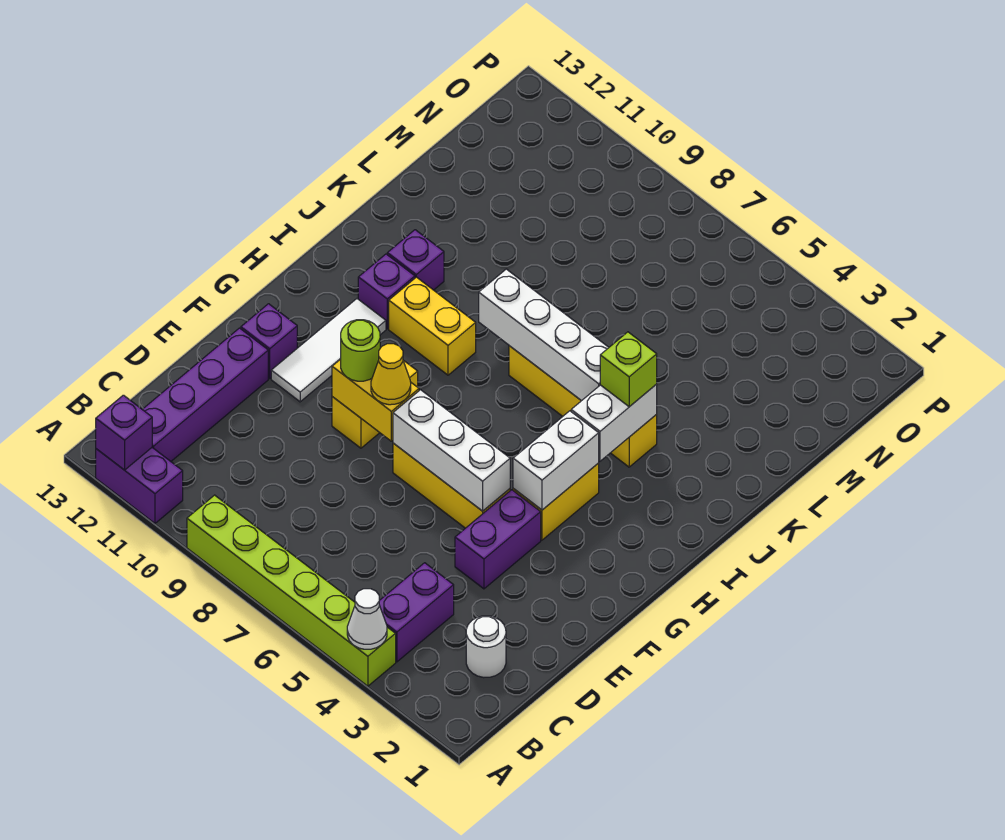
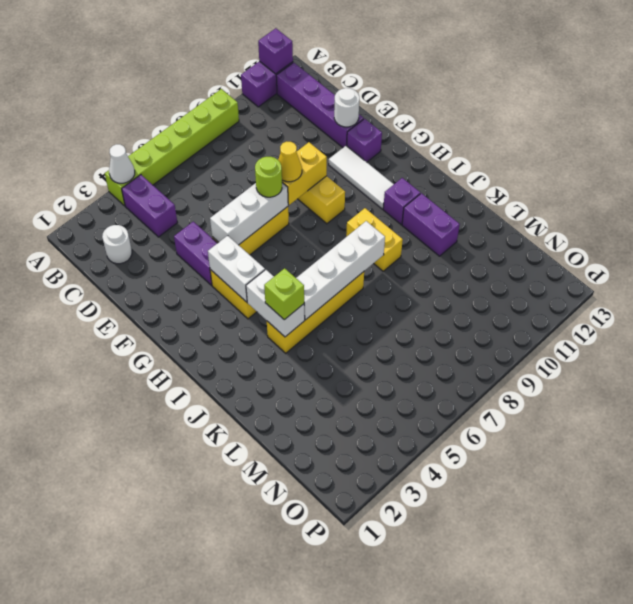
none -> white round brick E12 level 2
lime round brick F9 level 3 -> lime round brick F7 level 3
yellow brick I9:I10 level 1 -> yellow brick I9:J9 level 1
purple brick J11 level 1 -> purple brick J11:K11 level 1

